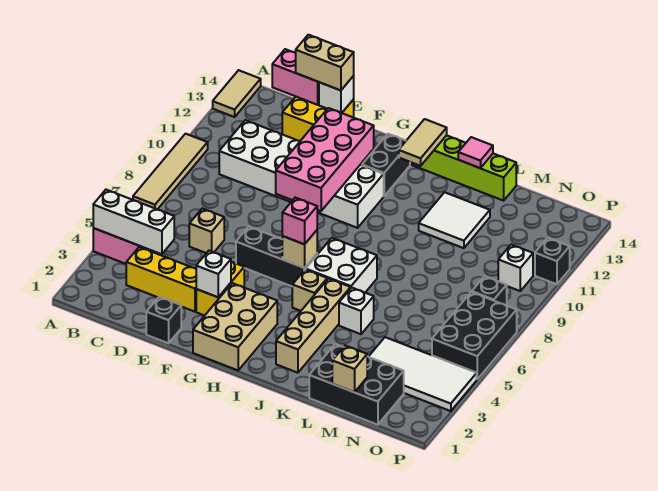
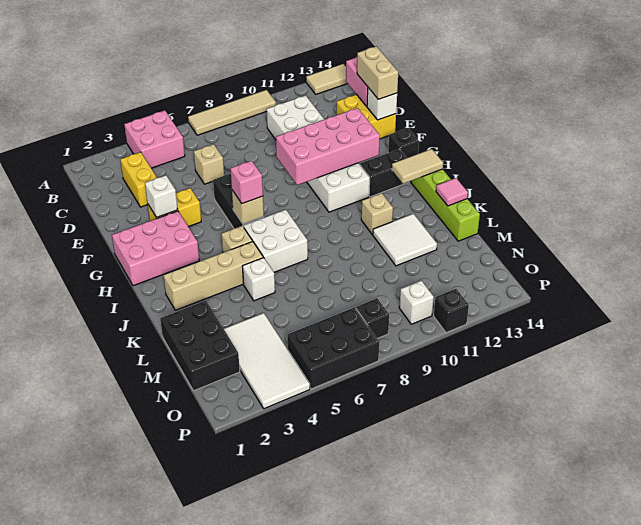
white brick A4:C4 level 2 -> none
yellow brick C3:E3 level 1 -> yellow brick C3:D3 level 1
black brick E1 level 1 -> black brick G14 level 1
tan brick G1:H3 level 1 -> pink brick G1:H3 level 1
tan brick M1 level 2 -> tan brick J11 level 1

